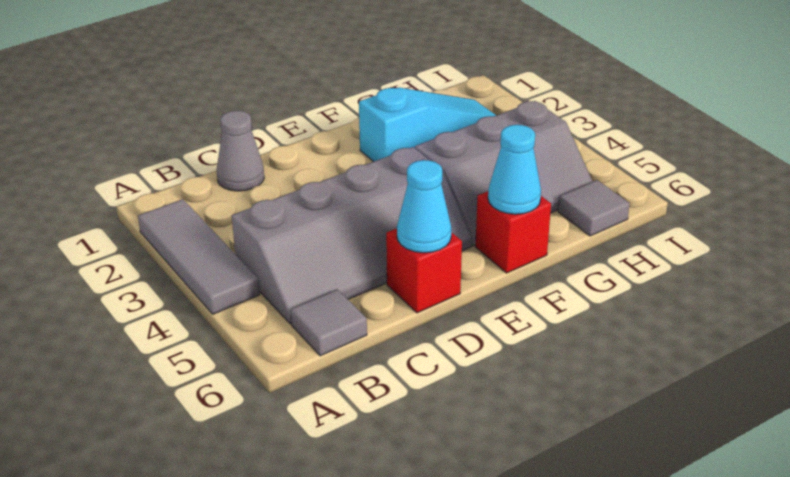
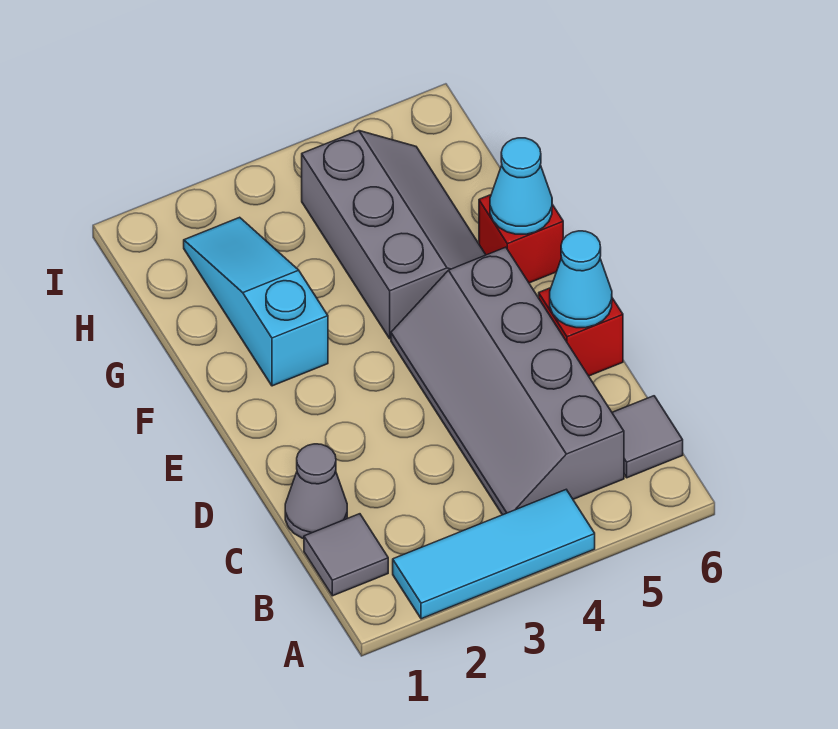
grey tile A2:A4 level 1 -> cyan tile A2:A4 level 1
grey slope B4:E5 level 1 top 4 -> grey slope B4:E5 level 1 top 5
grey tile H6 level 1 -> grey tile B1 level 1

